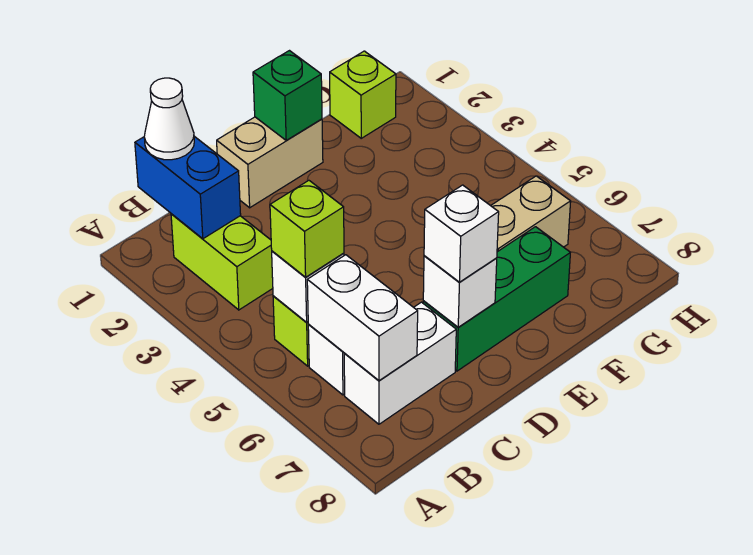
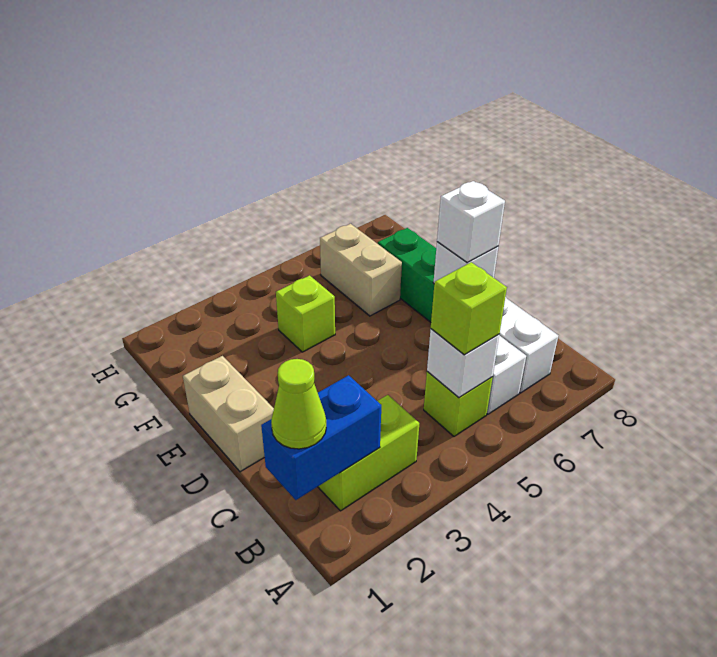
white cone B1 level 3 -> lime cone B1 level 3
white brick B6:B7 level 2 -> none
green brick E1 level 2 -> none
lime brick G1 level 1 -> lime brick F4 level 1

